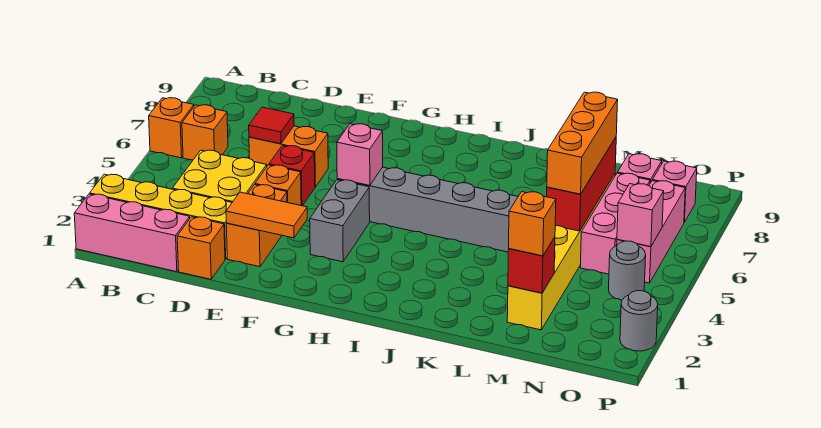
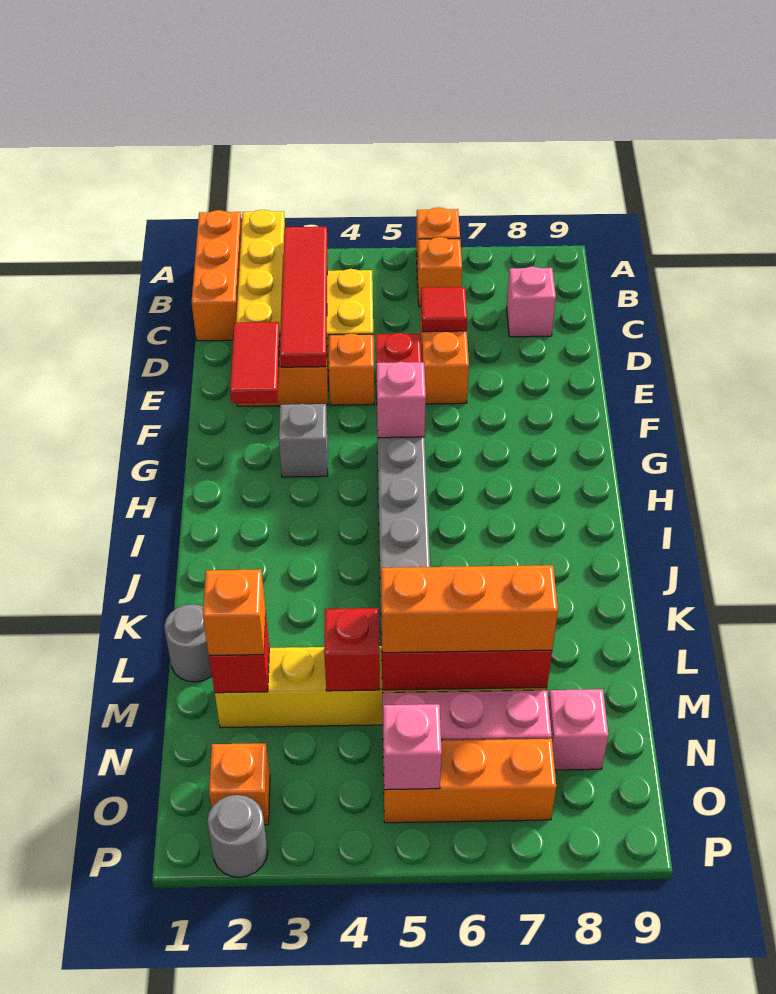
pink brick A1:C1 level 1 -> orange brick A1:C1 level 1
none -> red tile B3:E3 level 2
orange brick D1 level 1 -> orange brick O2 level 1
orange tile E2:F2 level 2 -> red tile E2:F2 level 2
grey brick G3:G4 level 1 -> grey brick G3 level 1
none -> red brick M4 level 2
grey round brick O4 level 1 -> grey round brick L1 level 1
pink brick O5:O7 level 1 -> orange brick O5:O7 level 1
pink brick O8 level 1 -> pink brick C8 level 1

